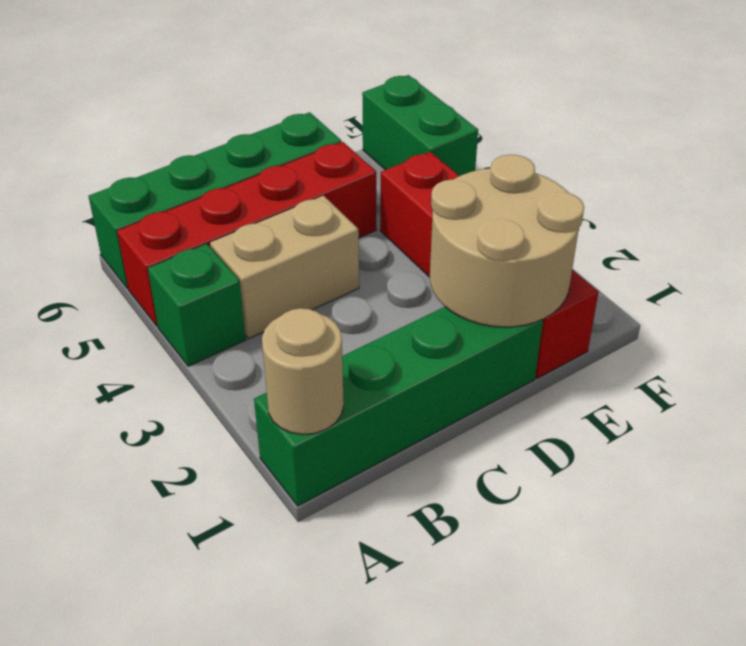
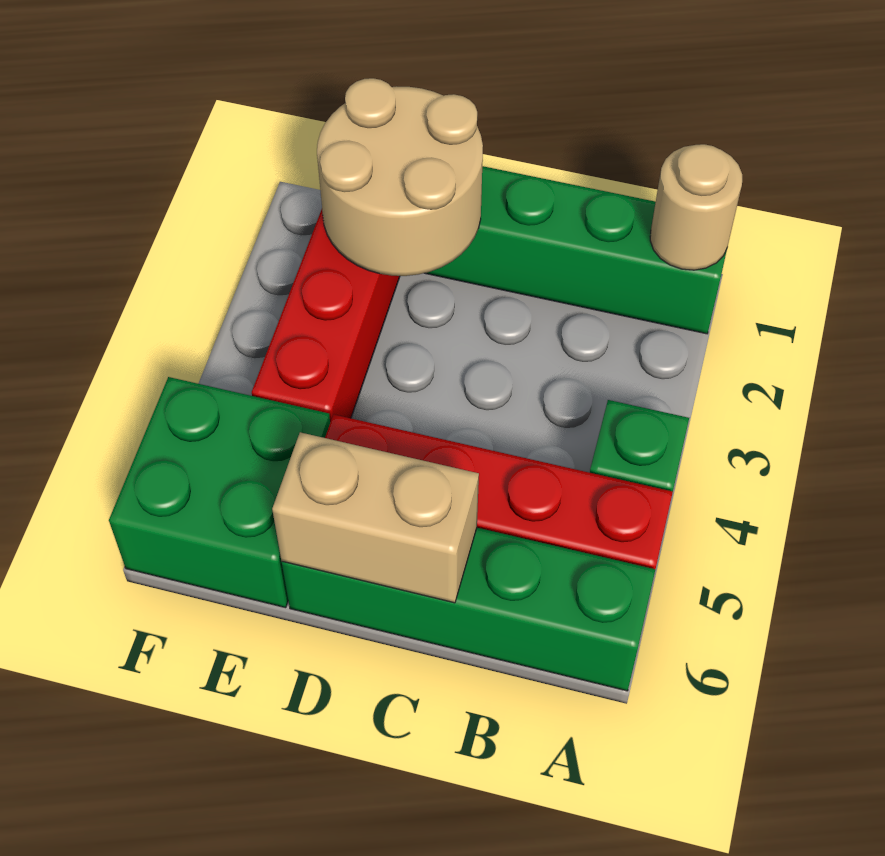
tan brick B4:C4 level 1 -> tan brick C6:D6 level 2
green brick F5:F6 level 1 -> green brick E5:F6 level 1

